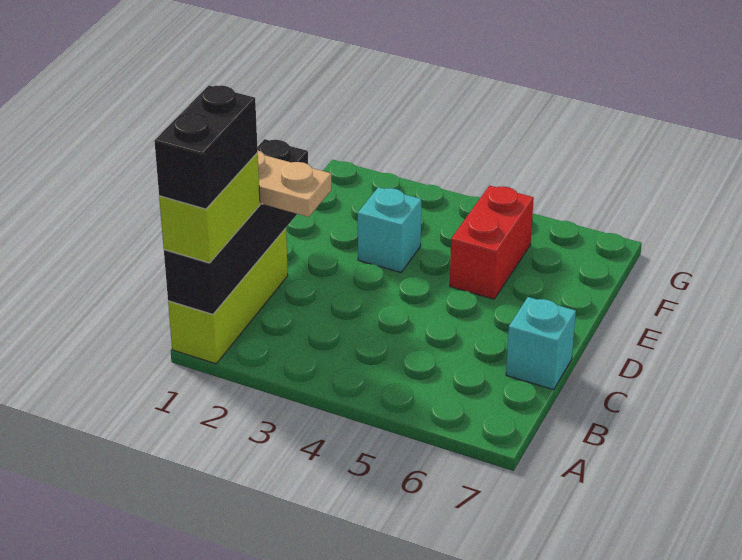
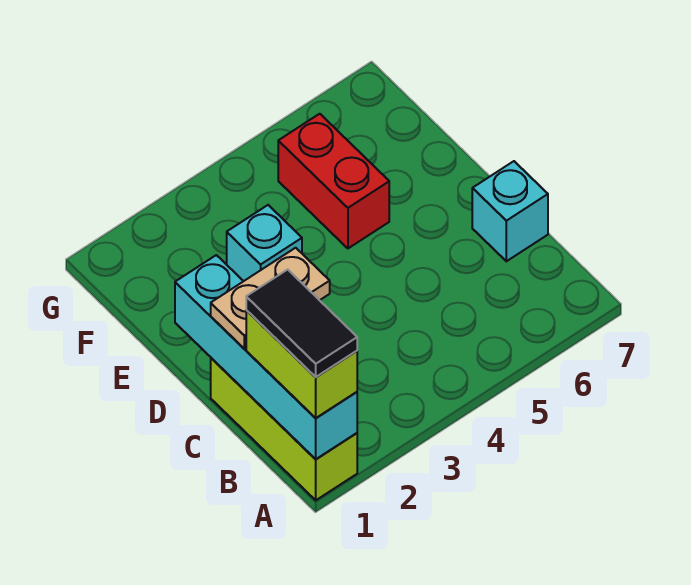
black brick A1:D1 level 2 -> cyan brick A1:D1 level 2
black brick A1:B1 level 4 -> black tile A1:B1 level 4

